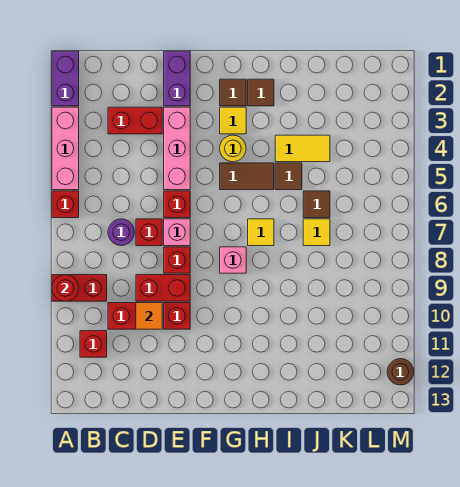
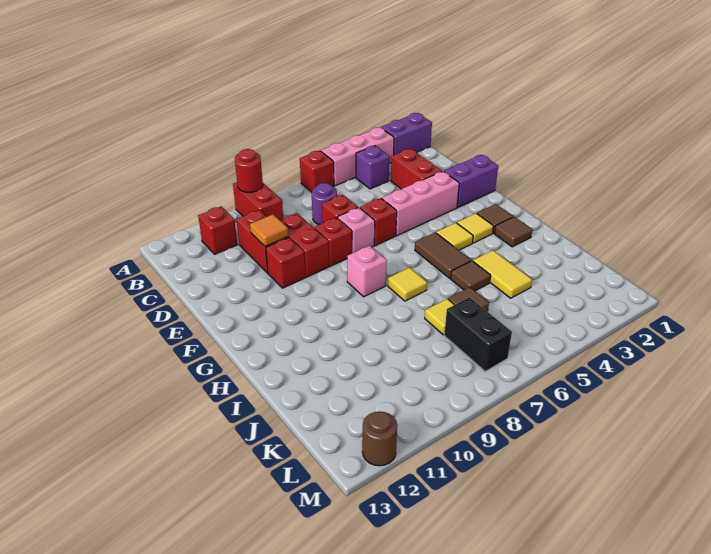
none -> purple brick B4 level 1
yellow round brick G4 level 1 -> yellow tile G4 level 1
none -> black brick K7:L7 level 1

